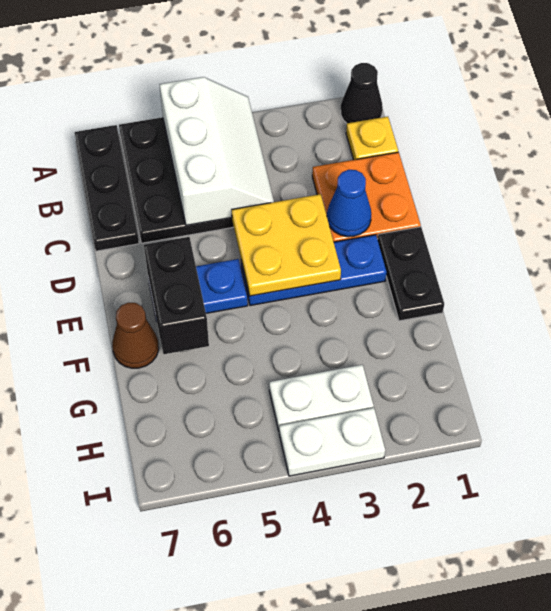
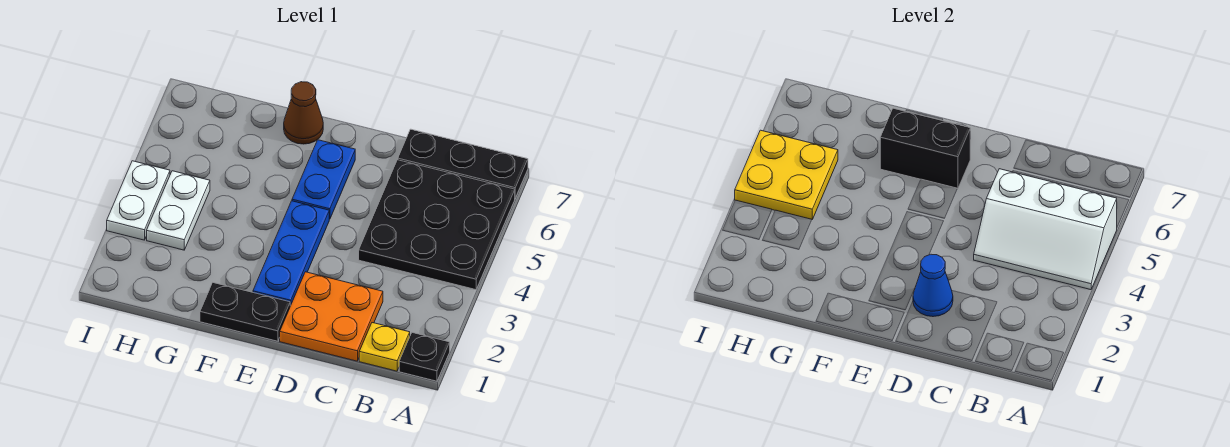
black cone A1 level 1 -> black plate A1 level 1
yellow plate D3:E4 level 2 -> yellow plate H4:I5 level 2

